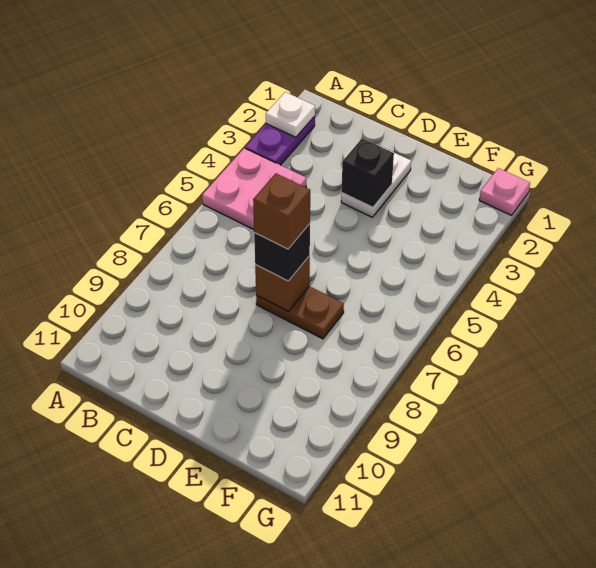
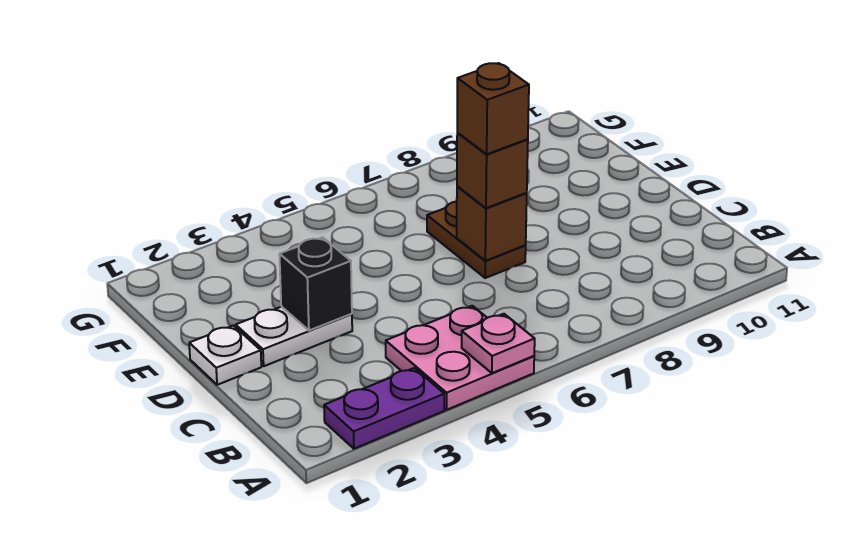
white plate A2 level 2 -> white plate D1 level 1
black brick D7 level 3 -> brown brick D7 level 3
pink plate G1 level 1 -> pink plate A5 level 2

